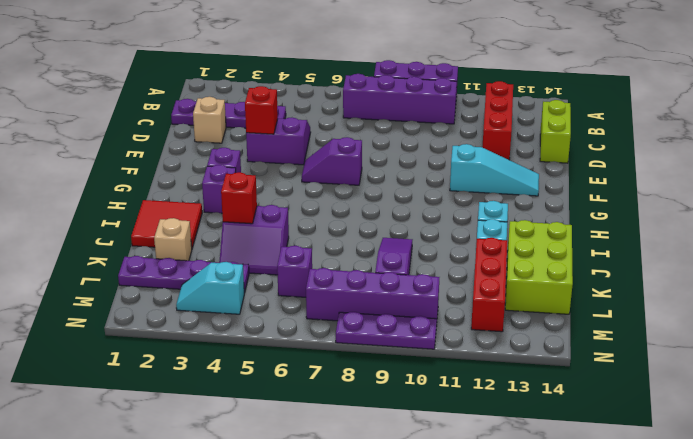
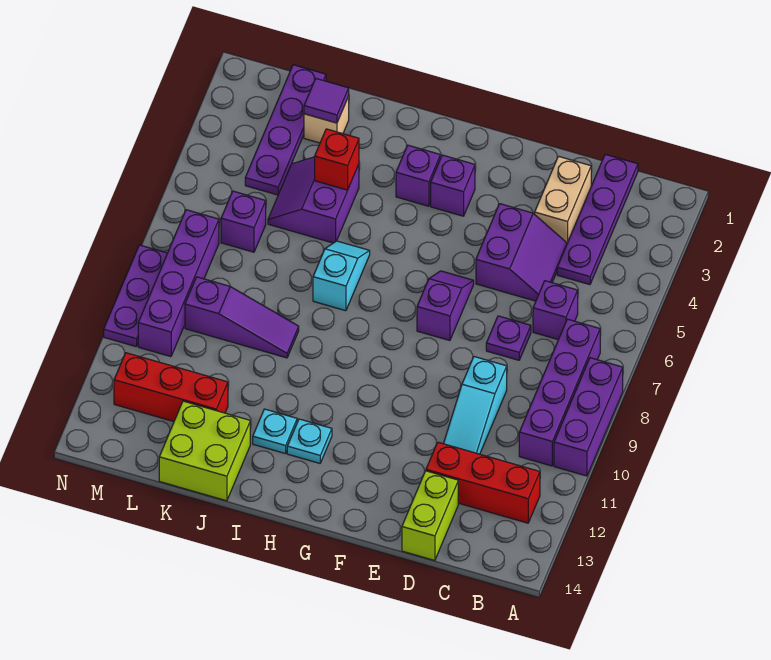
none -> purple brick C6 level 1
lime brick C14:D14 level 1 -> lime brick D13:D14 level 1
tan brick D2 level 1 -> tan brick D2:D3 level 1
none -> purple plate D7 level 1
red brick E4 level 2 -> none
cyan slope F11:F13 level 1 top 11 -> cyan slope D9:D11 level 1 top 9
red tile I1:J2 level 1 -> none
lime brick J13:L14 level 1 -> lime brick J13:K14 level 1
none -> purple tile K2 level 2
cyan slope M3:M4 level 1 top 4 -> cyan slope I6:I7 level 1 top 7

